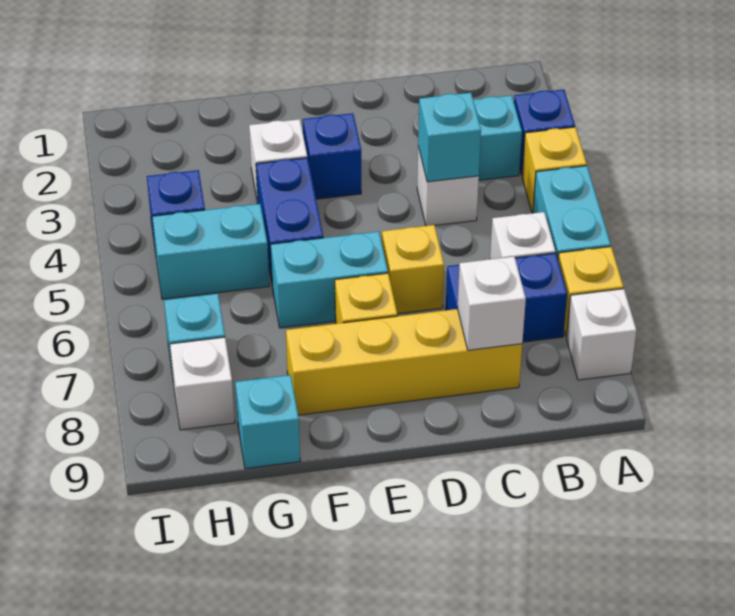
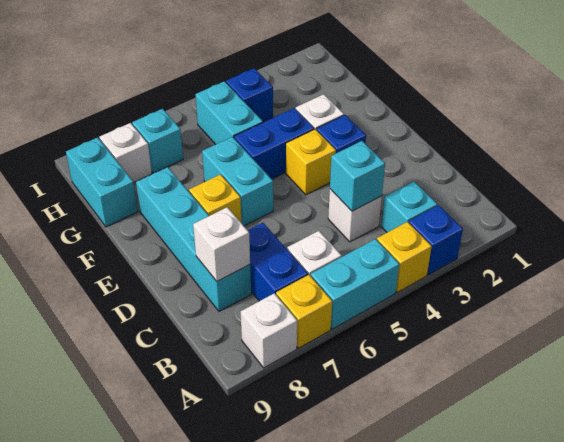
yellow brick C8:F8 level 1 -> cyan brick C8:F8 level 1
yellow brick D6 level 1 -> yellow brick E4 level 1
cyan brick G9 level 1 -> cyan brick G9:H9 level 1

